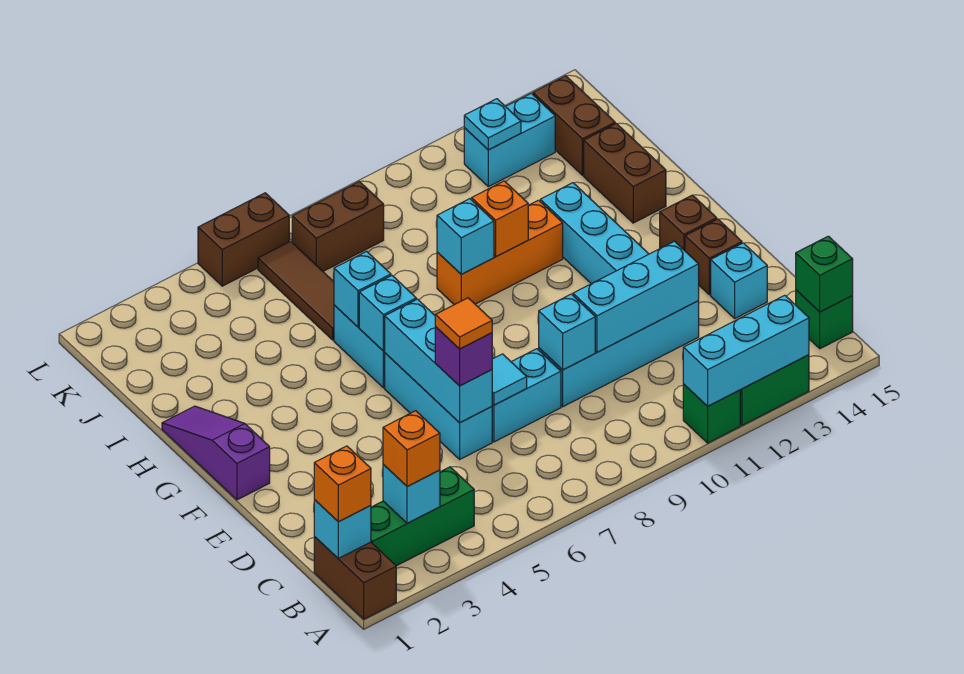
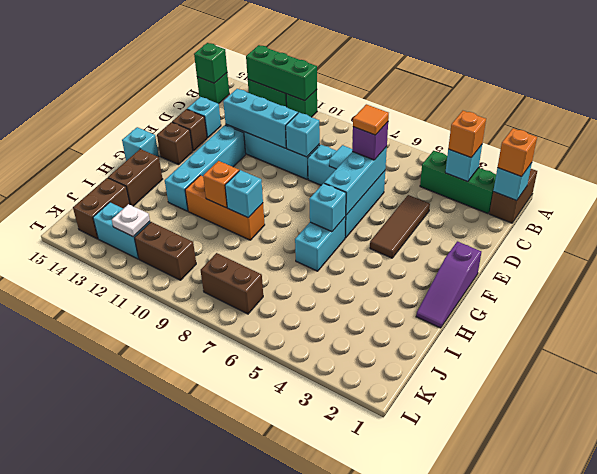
cyan brick A11:A13 level 2 -> green brick A11:A13 level 2
cyan brick H6 level 2 -> cyan brick G15 level 1
brown tile I6:K6 level 1 -> brown tile D4:F4 level 1
cyan plate K12 level 2 -> white plate K12 level 2
brown brick L5:L6 level 1 -> brown brick K10:K11 level 1

